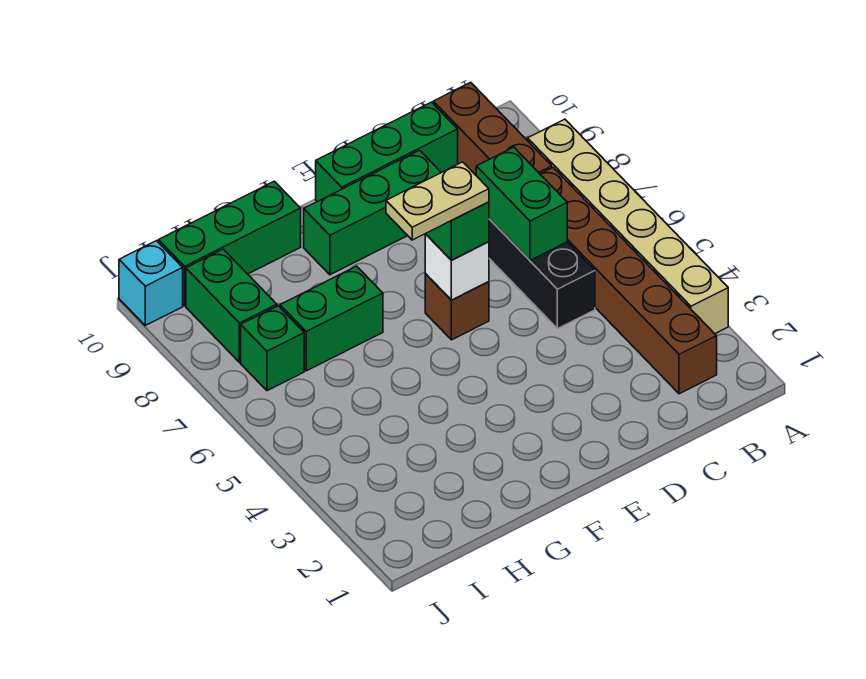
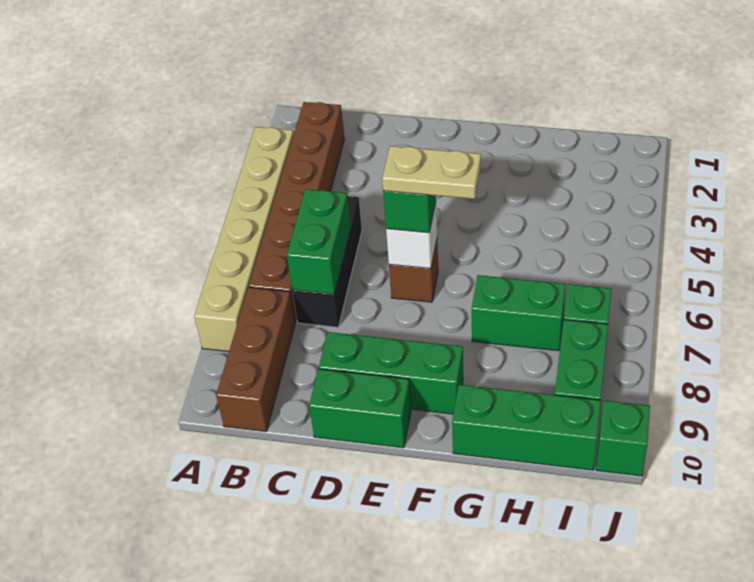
green brick C10:E10 level 1 -> green brick D10:E10 level 1
cyan brick J10 level 1 -> green brick J10 level 1

